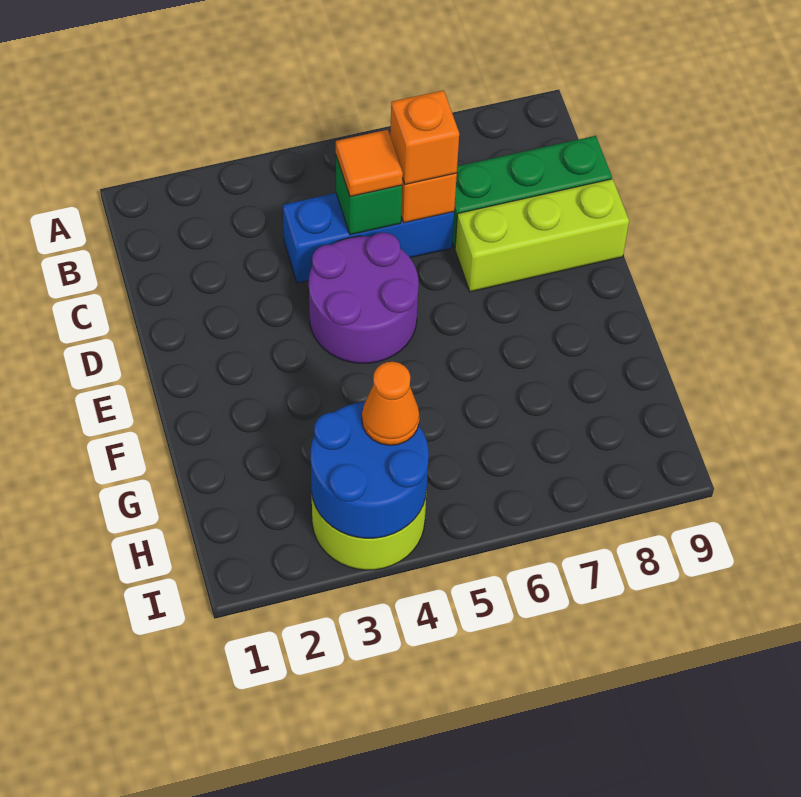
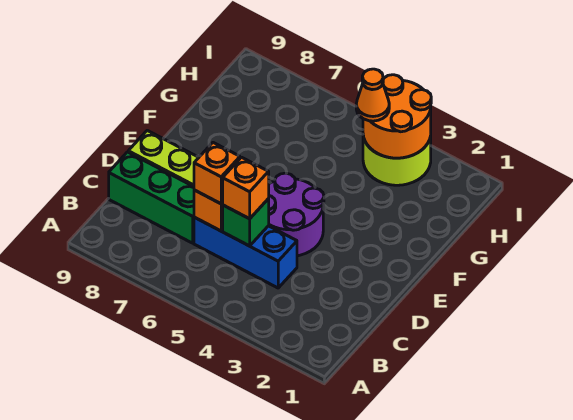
orange tile C5 level 3 -> orange brick C5 level 3
blue round brick H3:I4 level 2 -> orange round brick H3:I4 level 2

